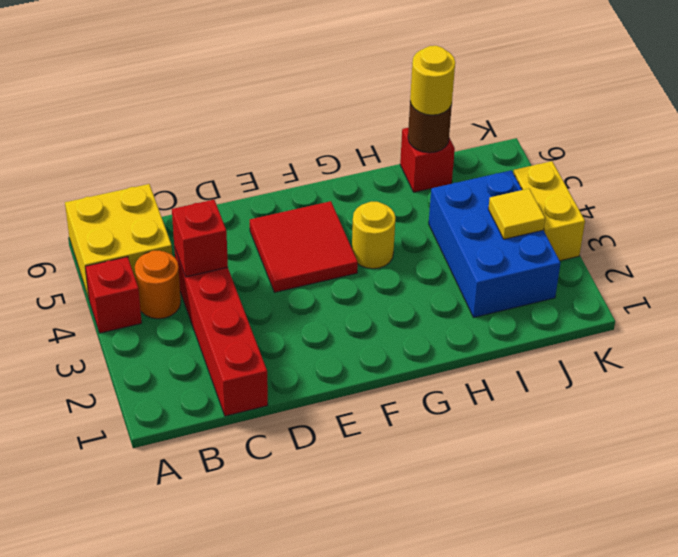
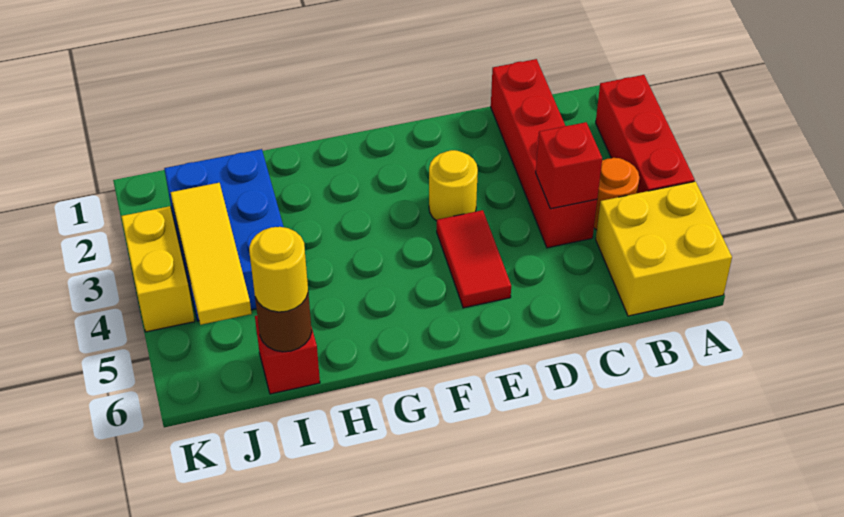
red brick A4 level 1 -> red brick A2:A4 level 1
red tile E4:F5 level 1 -> red tile E4:E5 level 1
yellow round brick G4 level 1 -> yellow round brick E3 level 1
yellow tile J3 level 2 -> yellow tile J3:J5 level 2

